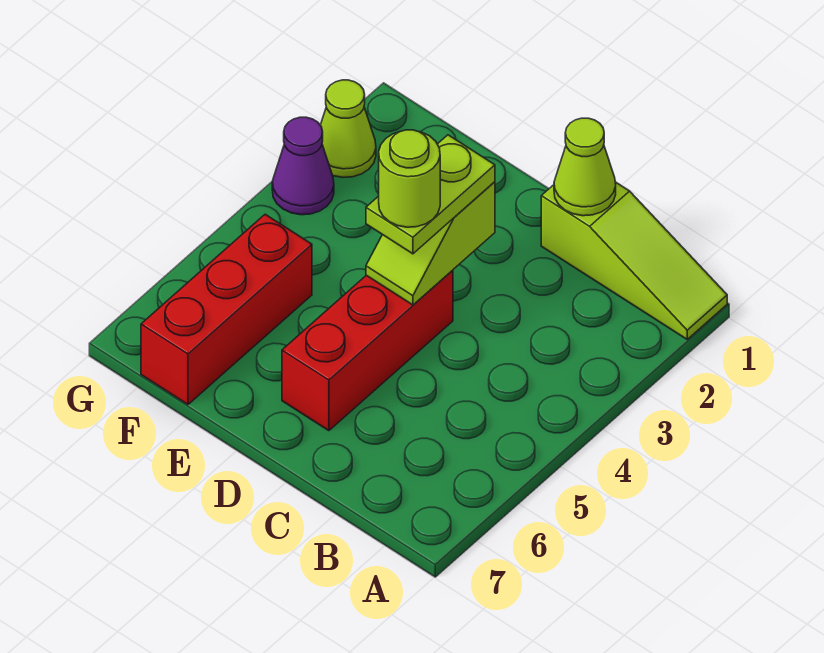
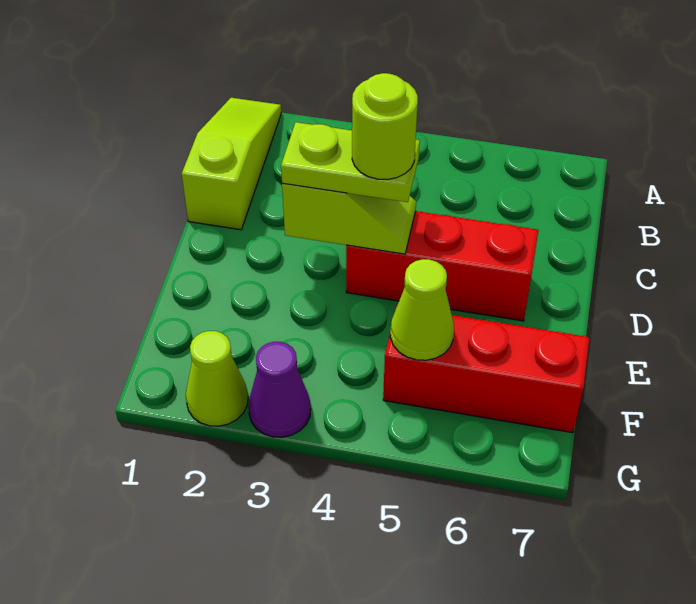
lime cone C1 level 2 -> lime cone F5 level 2

